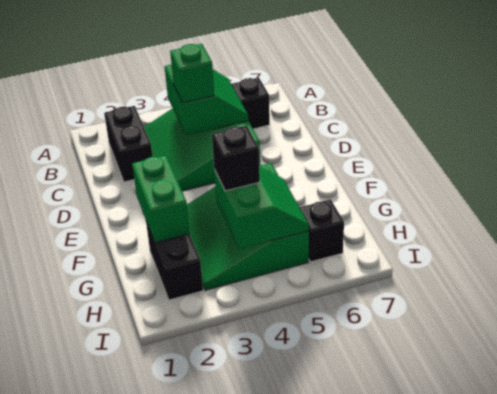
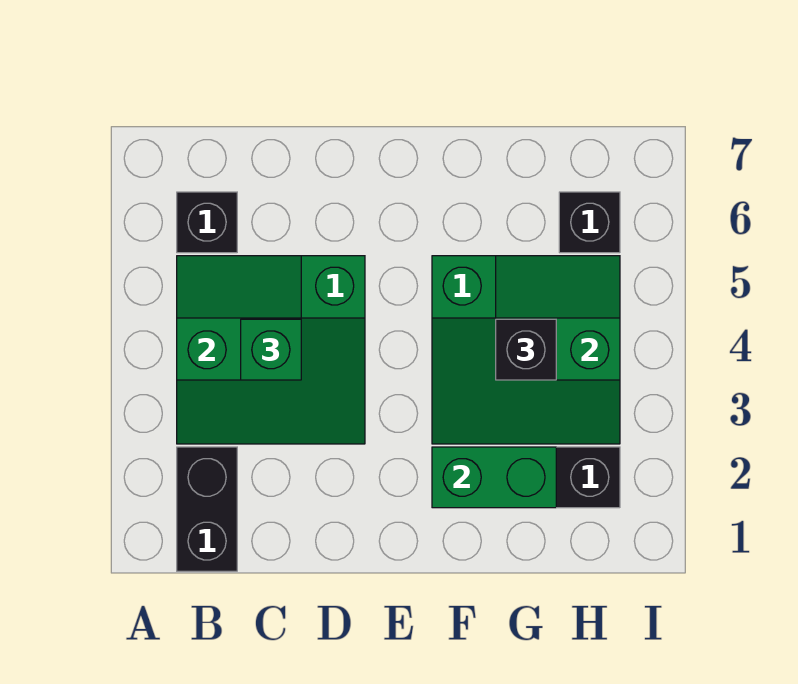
black brick B2:C2 level 1 -> black brick B1:B2 level 1

